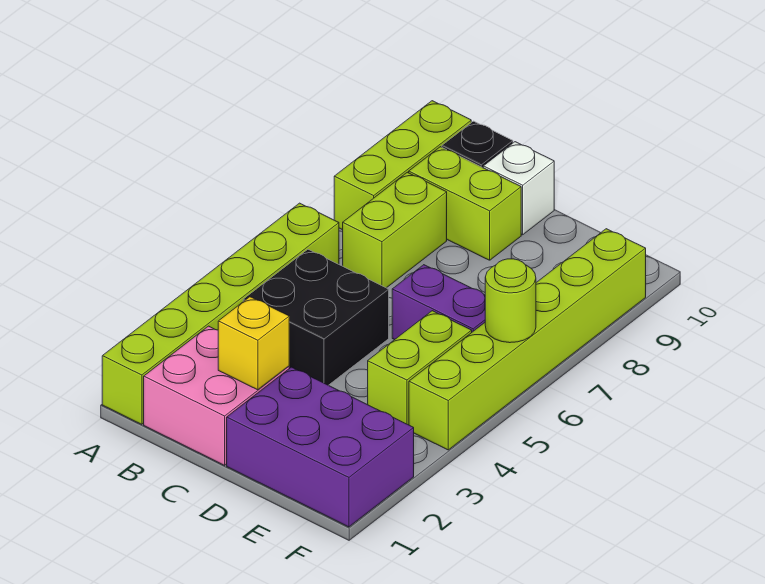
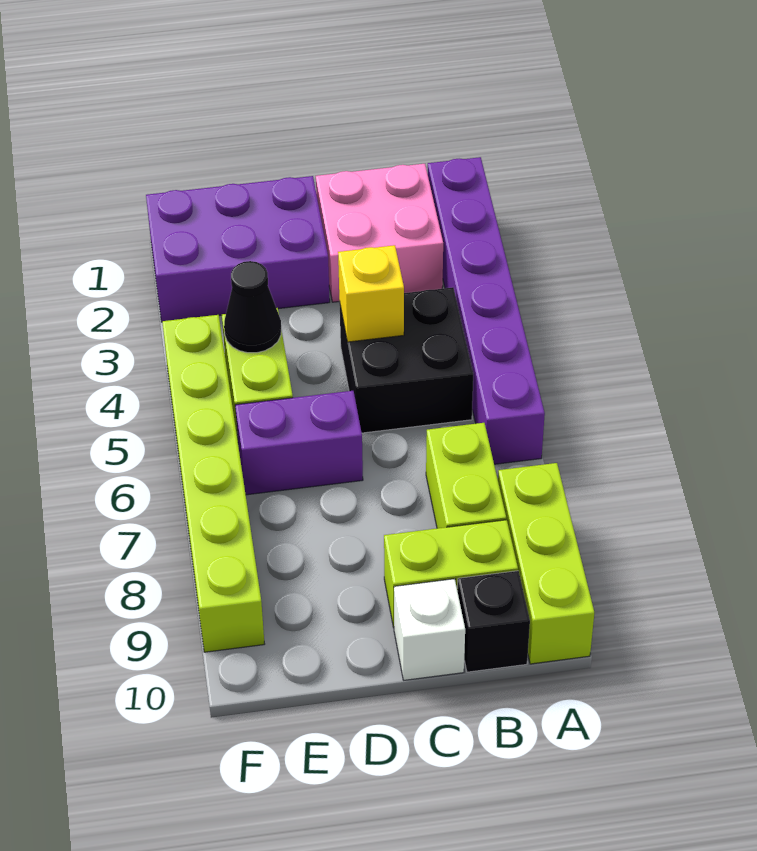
lime brick A1:A6 level 1 -> purple brick A1:A6 level 1
yellow brick C2 level 2 -> yellow brick C4 level 2
none -> black cone E4 level 2
lime round brick F6 level 2 -> none

